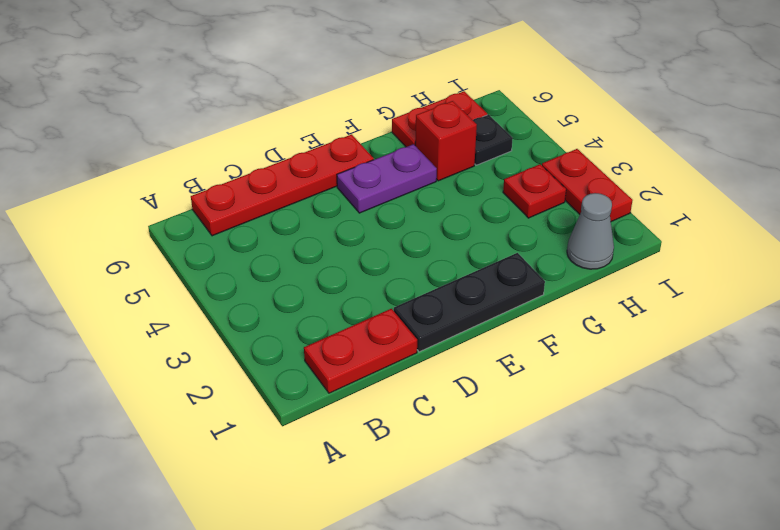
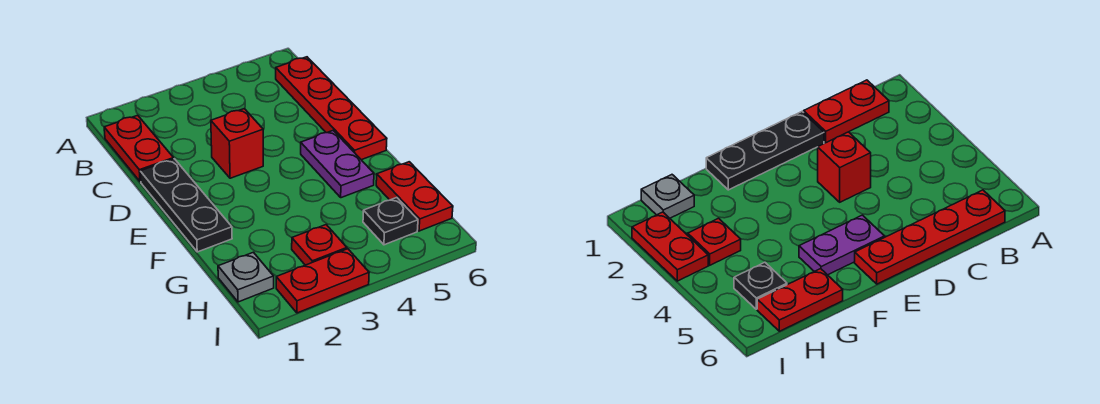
red brick G5 level 1 -> red brick D3 level 1
grey cone H1 level 1 -> grey plate H1 level 1

